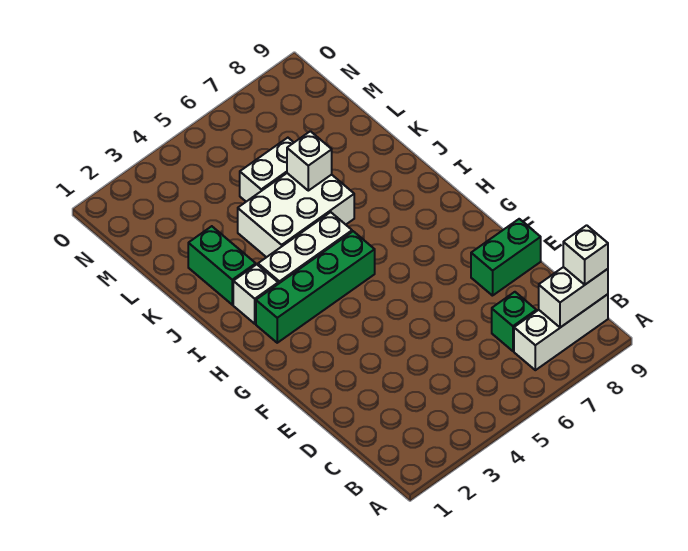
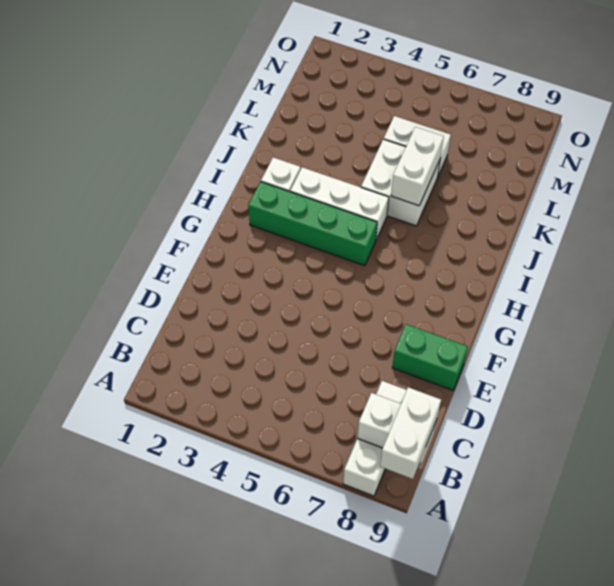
white brick B7:B9 level 1 -> white brick A8:C8 level 1
white brick B9 level 3 -> white brick A9:B9 level 3
green brick C7 level 1 -> none
green brick J2:K2 level 1 -> none
white brick J4:K6 level 1 -> white brick J5:K6 level 1
white brick K6 level 2 -> white brick J6:K6 level 2

